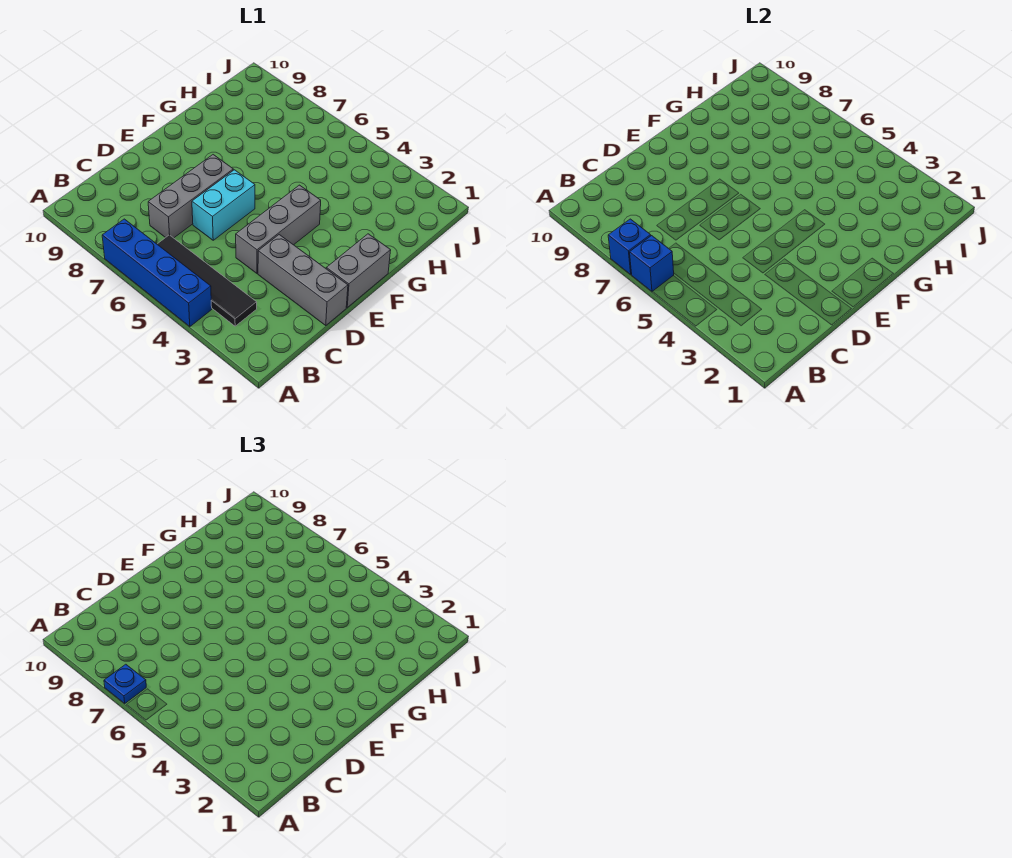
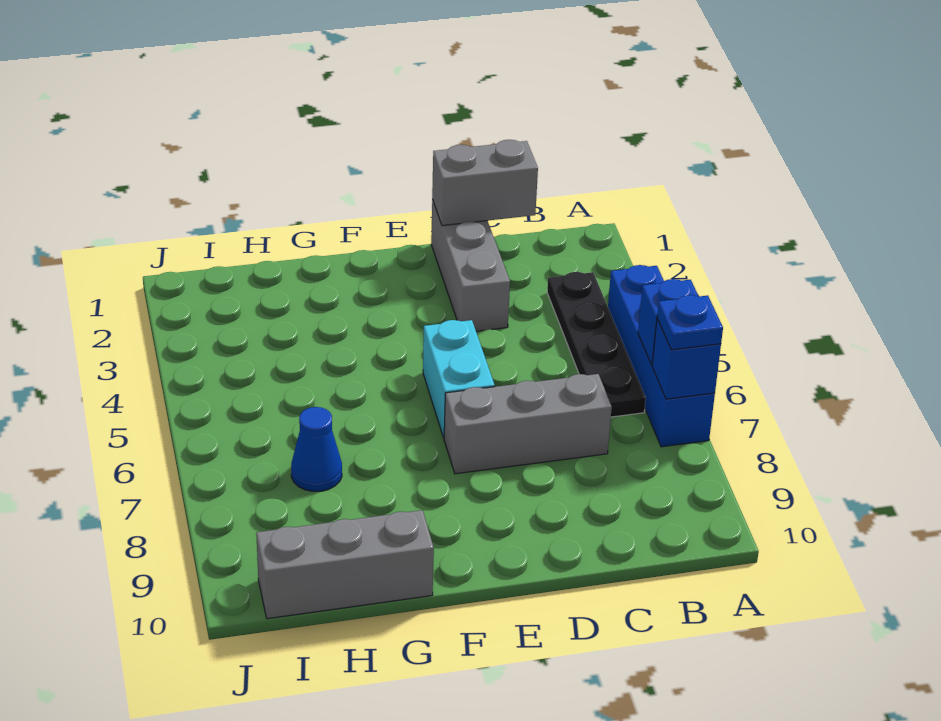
black tile B3:B6 level 1 -> black plate B3:B6 level 1
grey brick D4:F4 level 1 -> grey brick G10:I10 level 1
cyan brick D6:E6 level 1 -> cyan brick E5:E6 level 1
grey brick E1:F1 level 1 -> grey brick C1:D1 level 2
none -> blue cone H7 level 1

